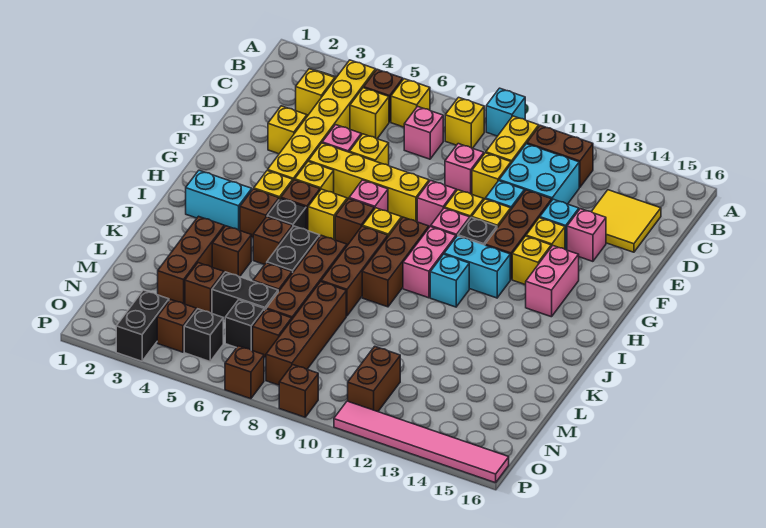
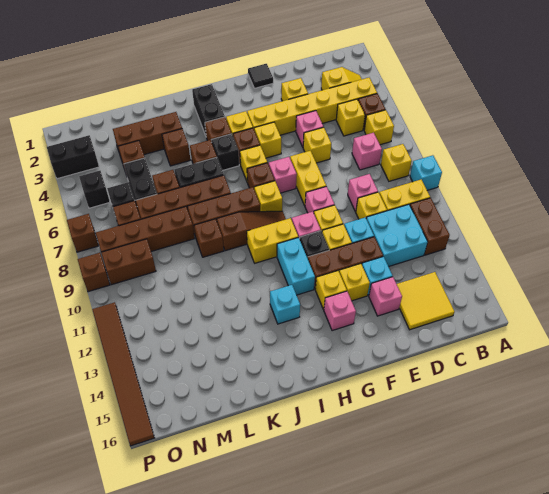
none -> black tile F1 level 1
yellow brick F5:F8 level 1 -> yellow brick F7:F8 level 1
pink brick G14:H14 level 1 -> pink brick G14 level 1
brown brick H9:J9 level 1 -> brown slope H9:J9 level 1 top J
pink brick H10:I10 level 1 -> yellow brick H10:I10 level 1
cyan brick I2:I3 level 1 -> black brick I2:I3 level 1
cyan brick I11 level 1 -> cyan brick I13 level 1
brown brick N11:O11 level 1 -> brown brick N9:O9 level 1
brown brick O4 level 1 -> brown brick K9 level 1
pink tile P11:P16 level 1 -> brown tile P11:P16 level 1

